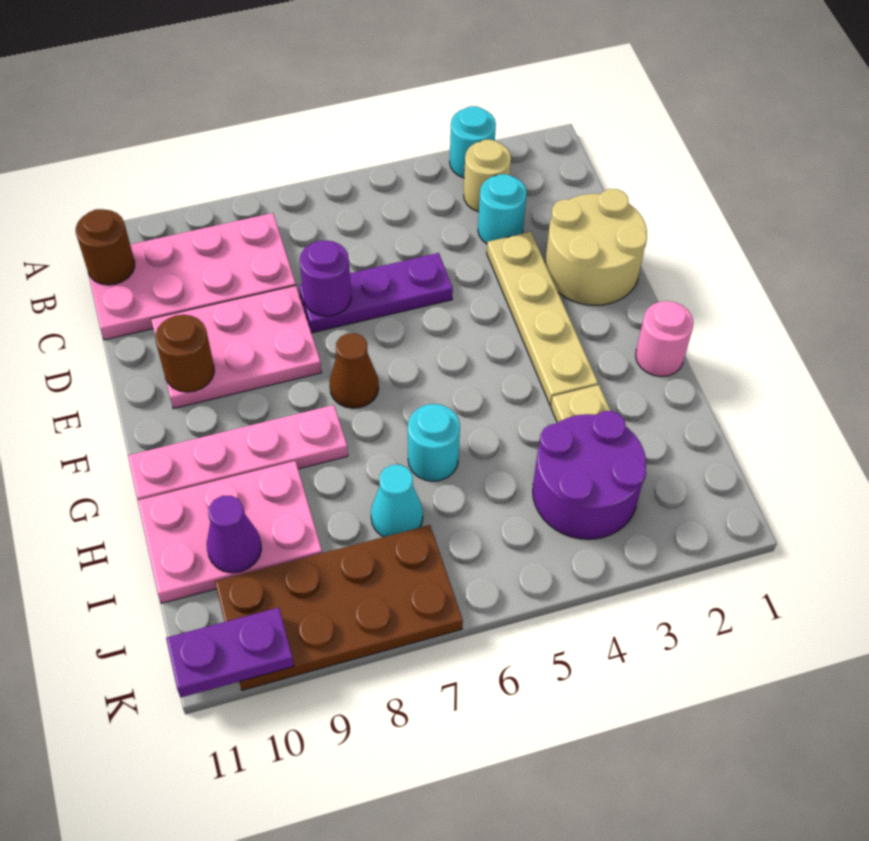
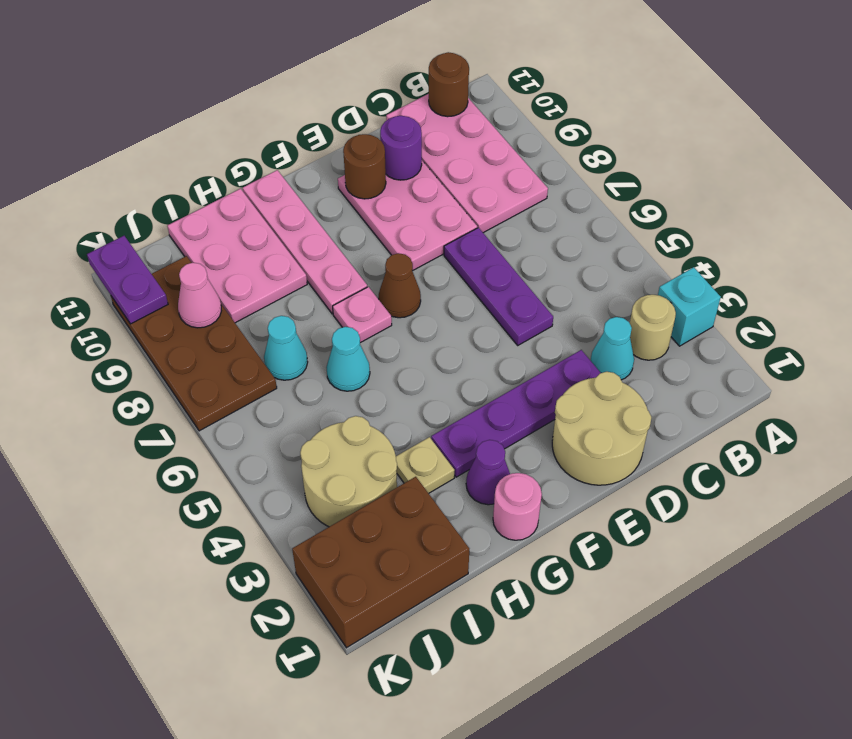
cyan round brick A3 level 1 -> cyan brick A3 level 1
cyan round brick C3 level 1 -> cyan cone C3 level 1
tan plate D3:G3 level 1 -> purple plate D3:G3 level 1
purple round brick D7 level 2 -> purple round brick D10 level 2
none -> pink plate G7 level 1
cyan round brick H6 level 1 -> cyan cone H6 level 1
none -> brown brick I1:K2 level 1
purple round brick I3:J4 level 1 -> tan round brick I3:J4 level 1
purple cone I10 level 2 -> purple cone G2 level 1
none -> pink cone J9 level 2

